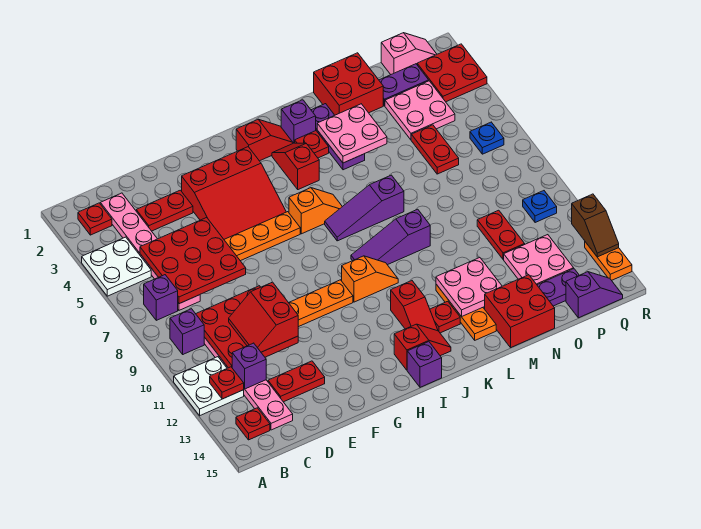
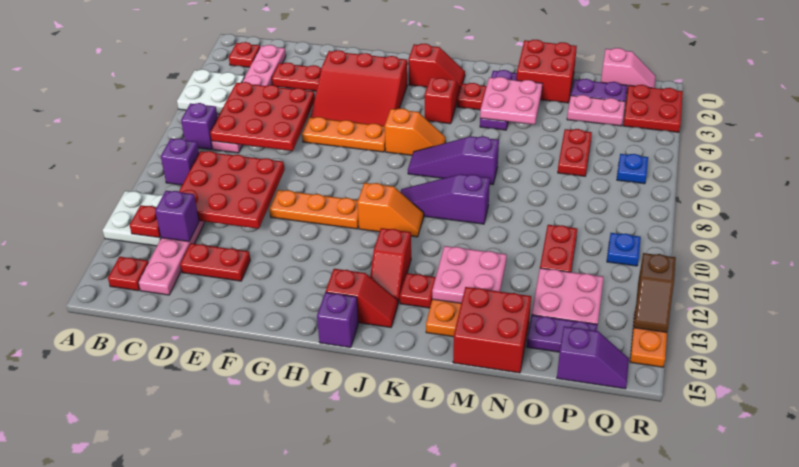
red slope D10:E11 level 3 top E -> none
purple brick K2 level 1 -> none
pink plate O3:P4 level 1 -> pink plate O3:P3 level 1

